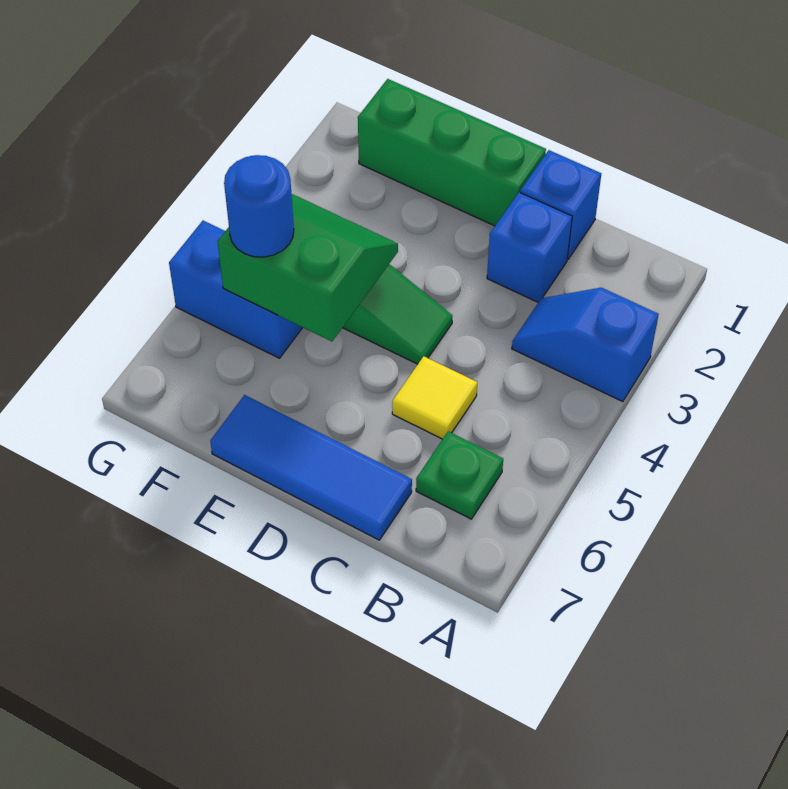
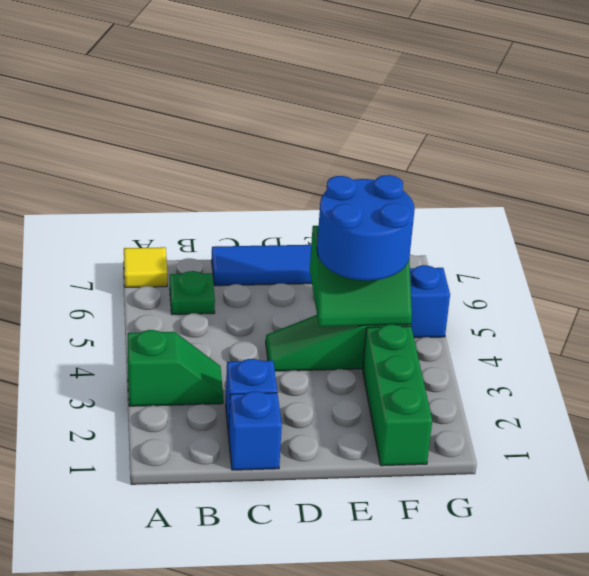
blue slope A3:B3 level 1 top A -> green slope A3:B3 level 1 top A
yellow tile C5 level 1 -> yellow tile A7 level 1
green brick D1:F1 level 1 -> green brick F1:F3 level 1
blue round brick F5 level 3 -> blue round brick E4:F5 level 3

